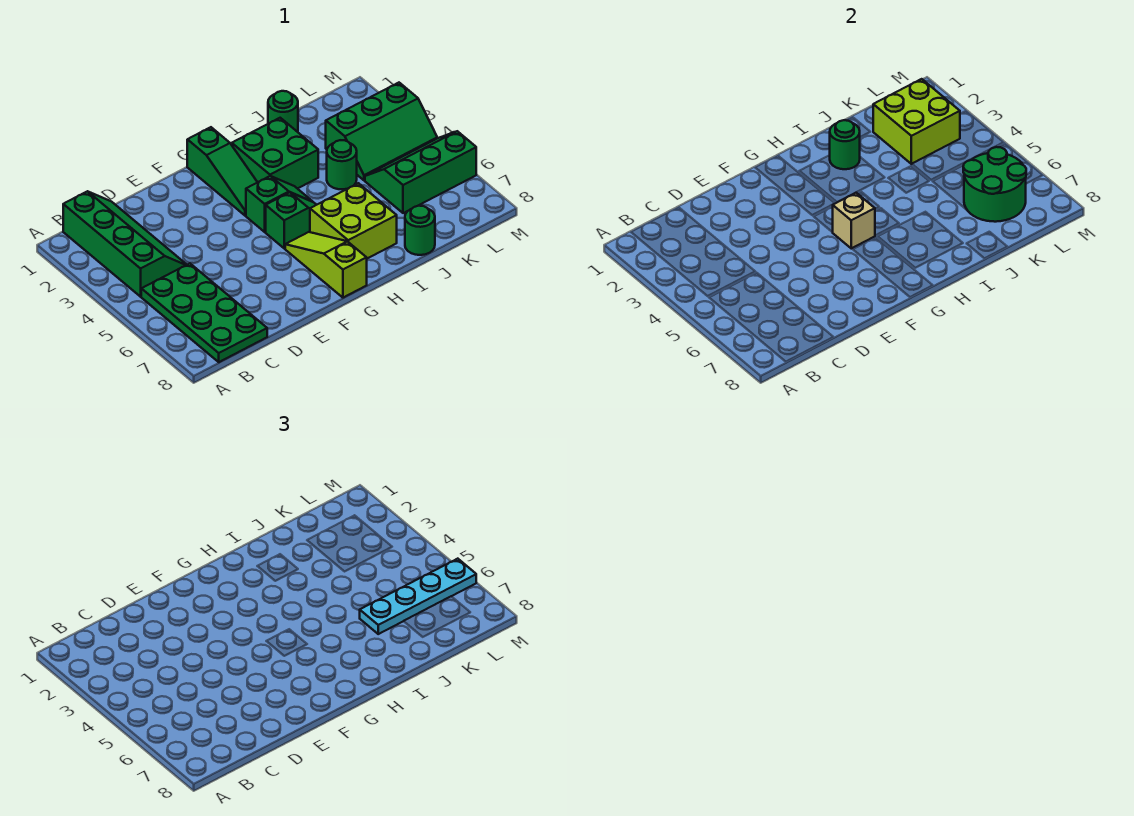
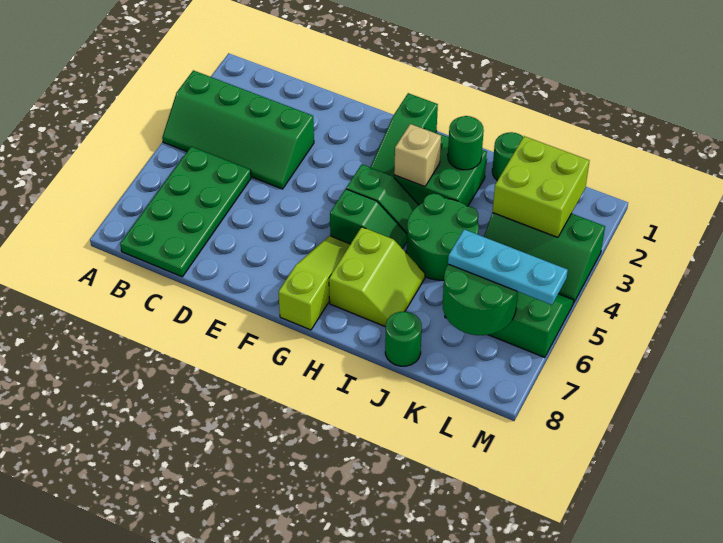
green slope B1:C4 level 1 top B -> green slope A3:D4 level 1 top 3
tan brick G5 level 2 -> tan brick H3 level 2
lime brick H6:I7 level 1 -> lime slope H6:I7 level 1 top H
green round brick J4 level 1 -> green round brick I4:J5 level 1
cyan plate J6:M6 level 3 -> cyan plate K6:M6 level 3

